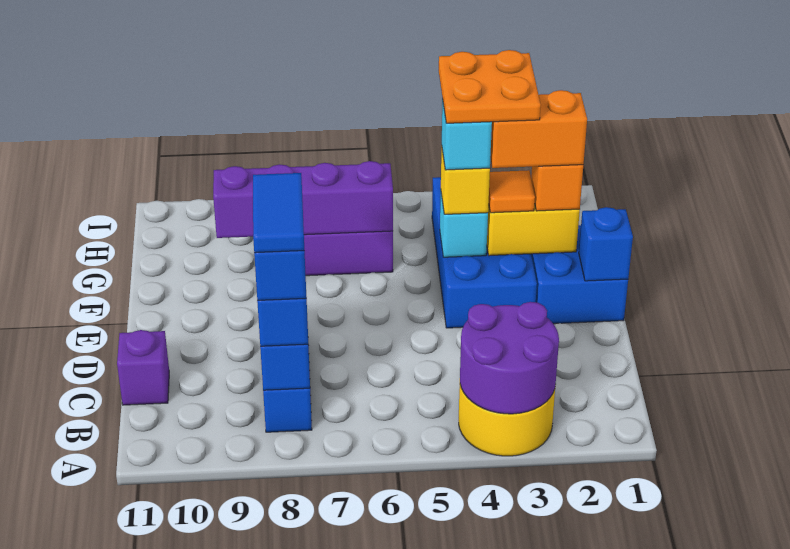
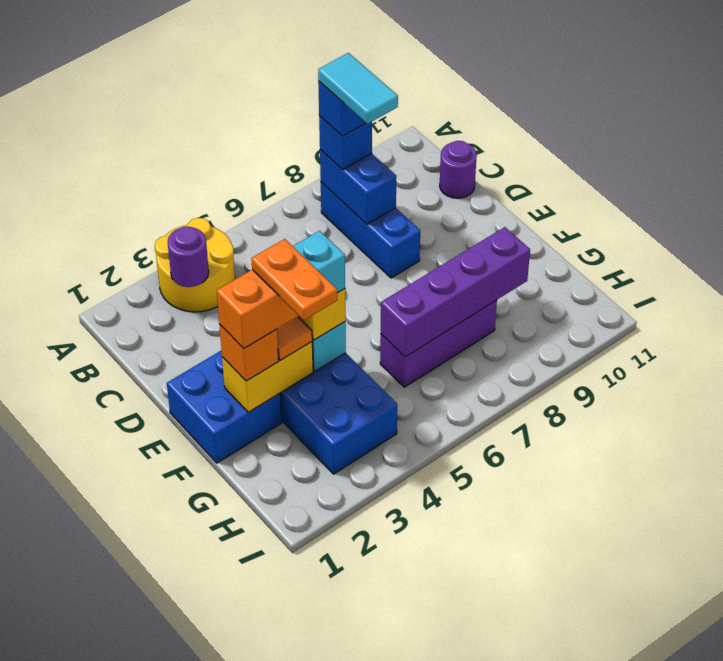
purple round brick A3:B4 level 2 -> purple round brick B3 level 2
blue tile B8:C8 level 5 -> cyan tile B8:C8 level 5
purple brick C11 level 1 -> purple round brick C11 level 1
blue brick E1 level 2 -> none
orange plate F3:G4 level 5 -> orange plate F3:G3 level 5

